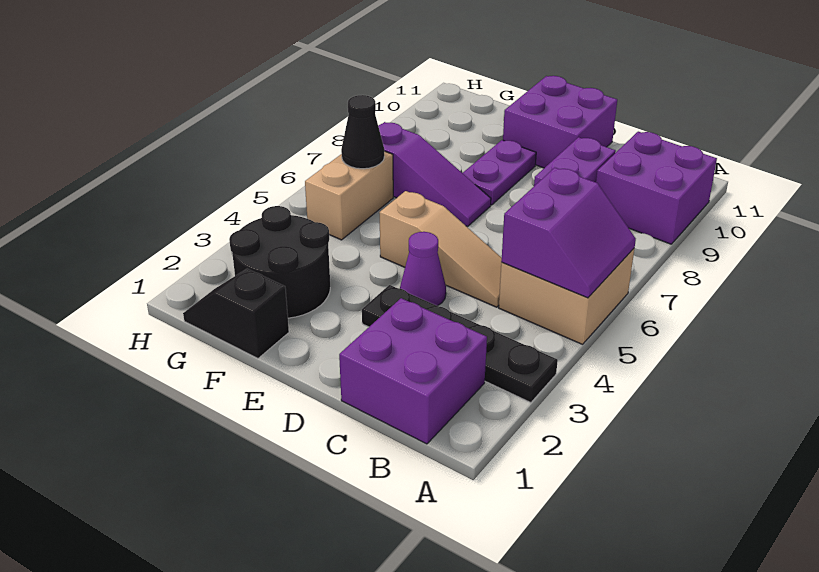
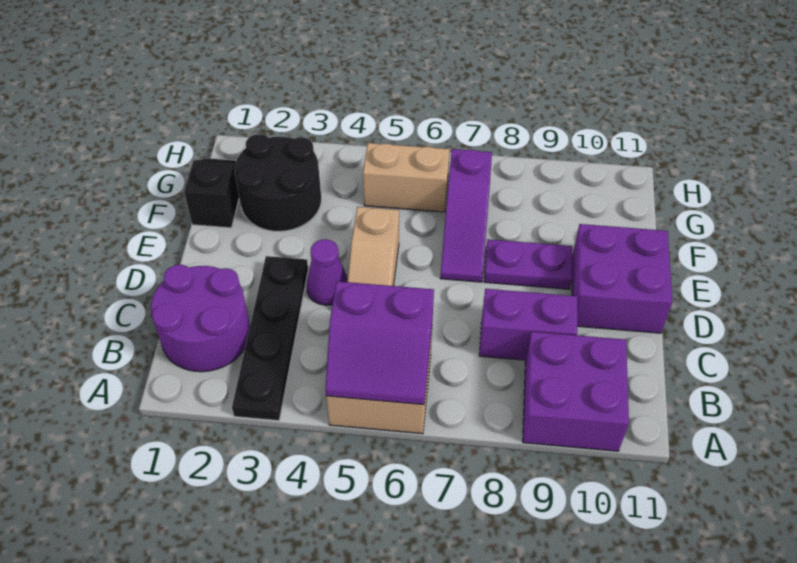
purple brick B1:C2 level 1 -> purple round brick B1:C2 level 1
black cone G6 level 2 -> none

